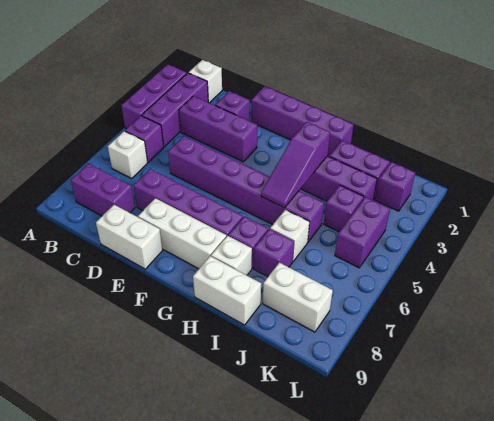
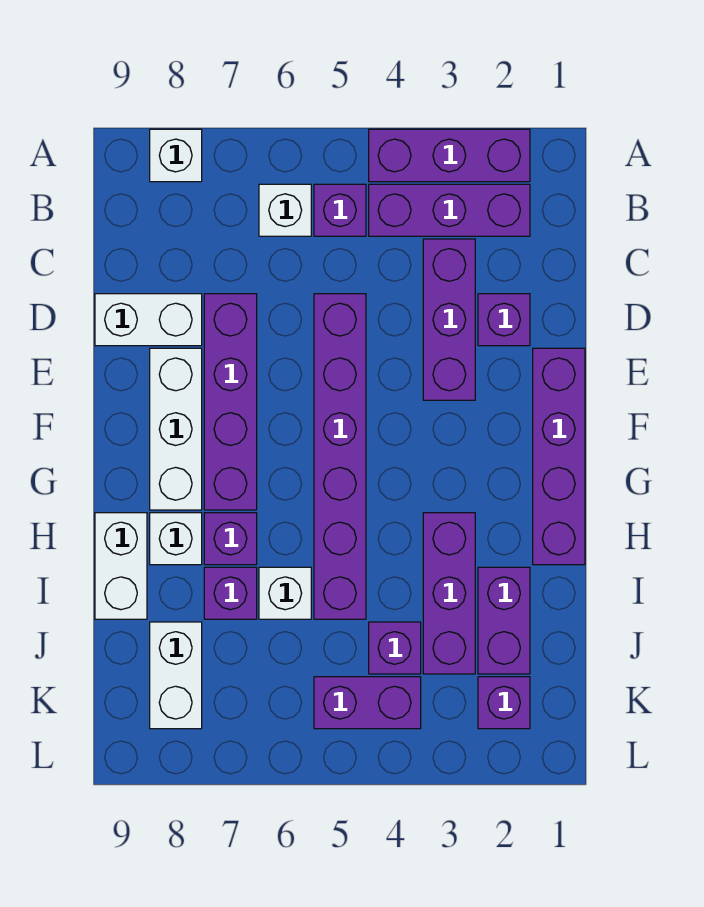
white brick B1 level 1 -> white brick A8 level 1
purple brick B8:C8 level 1 -> none
white brick D9:E9 level 1 -> white brick D8:D9 level 1
purple slope H3:H5 level 2 top 3 -> none

